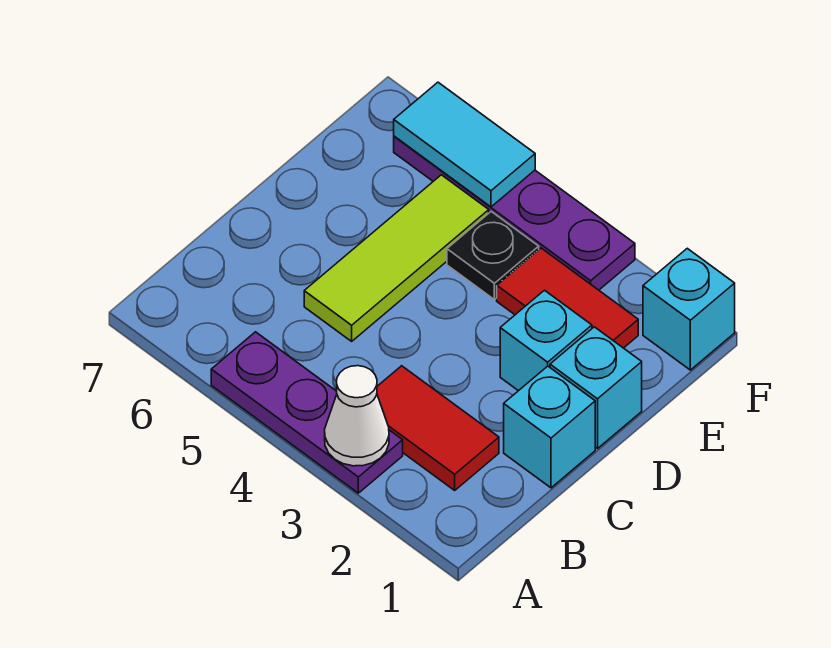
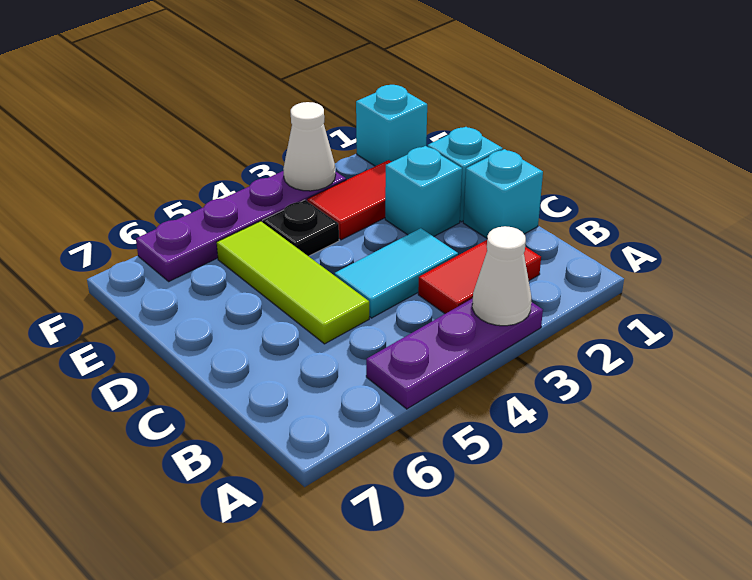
none -> white cone F3 level 2
cyan tile F5:F6 level 2 -> cyan tile C3:C4 level 1

